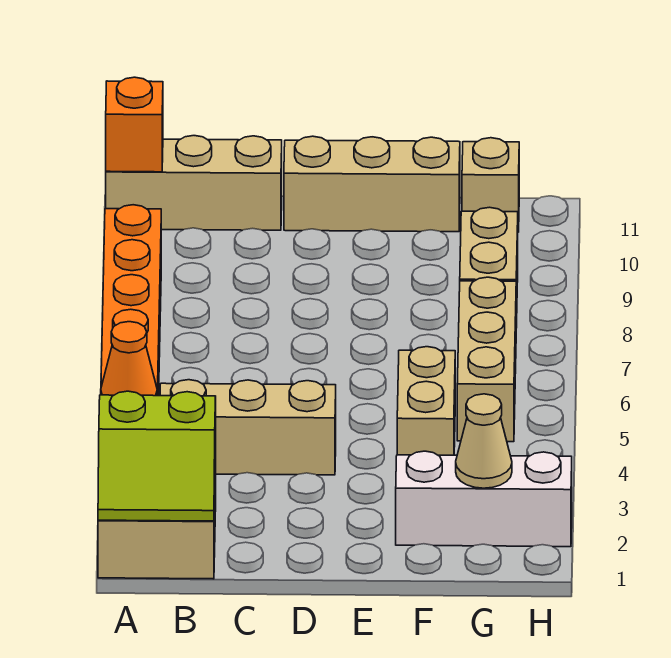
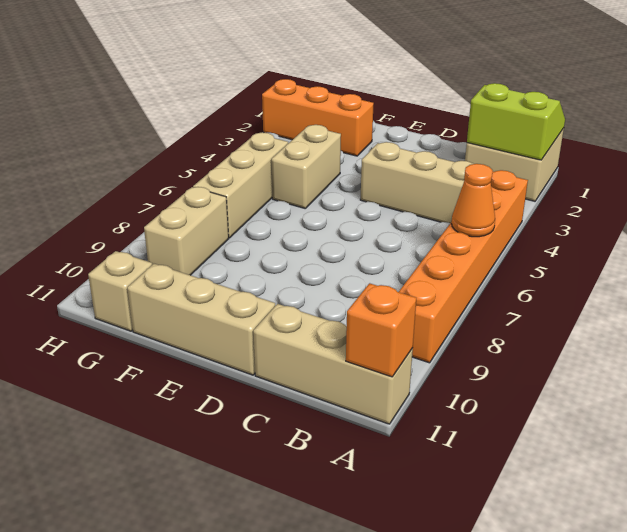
orange cone A4 level 2 -> orange cone A6 level 2
white brick F2:H2 level 1 -> orange brick F2:H2 level 1
tan cone G2 level 2 -> none

